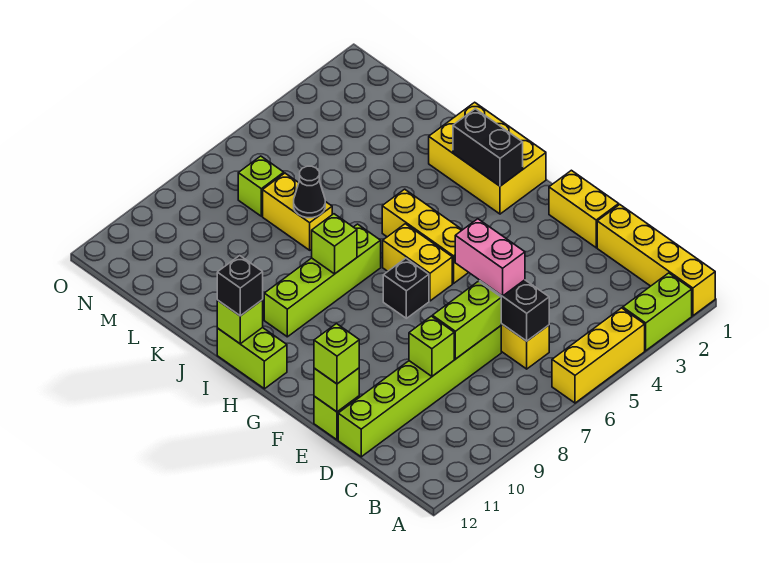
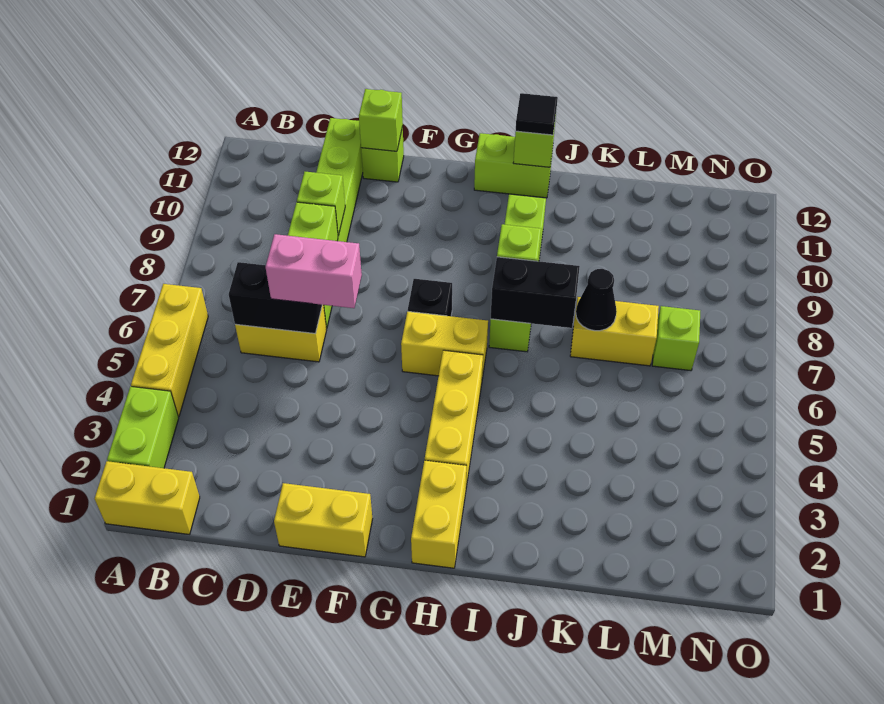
yellow brick A1:D1 level 1 -> yellow brick A1:B1 level 1
lime brick E12 level 3 -> none
yellow brick G5:I5 level 1 -> yellow brick H3:H5 level 1
yellow brick H1:J2 level 1 -> yellow brick H1:H2 level 1
black brick H2:I2 level 2 -> black brick I7:J7 level 2
black brick I12 level 3 -> black tile I12 level 3

